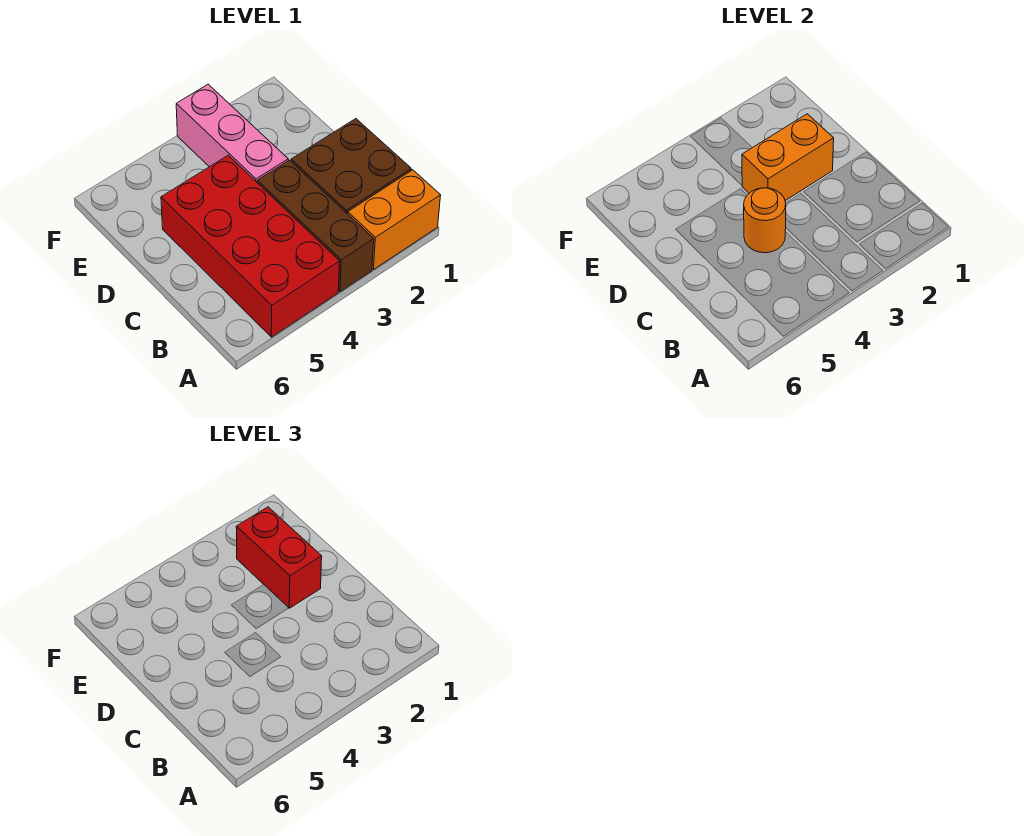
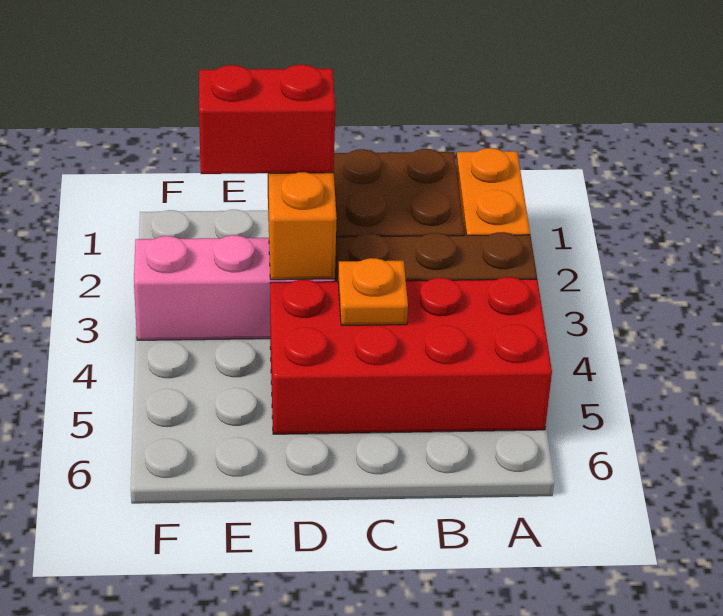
orange round brick C4 level 2 -> orange plate C4 level 2

